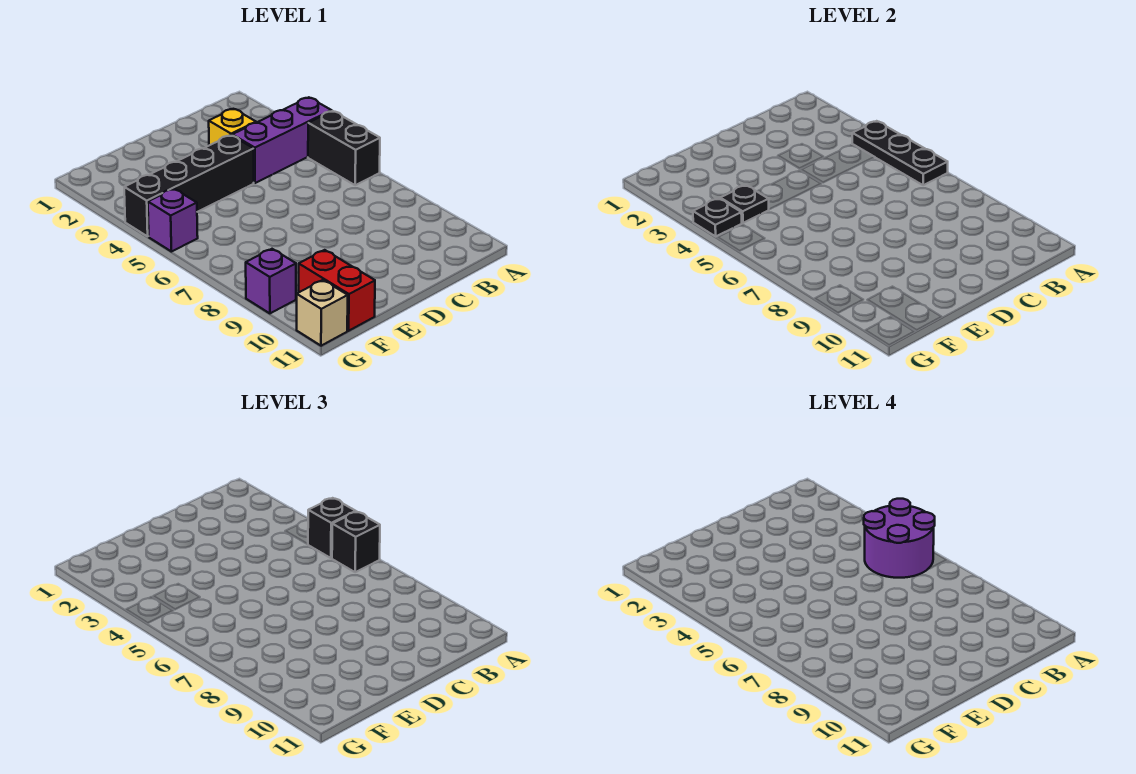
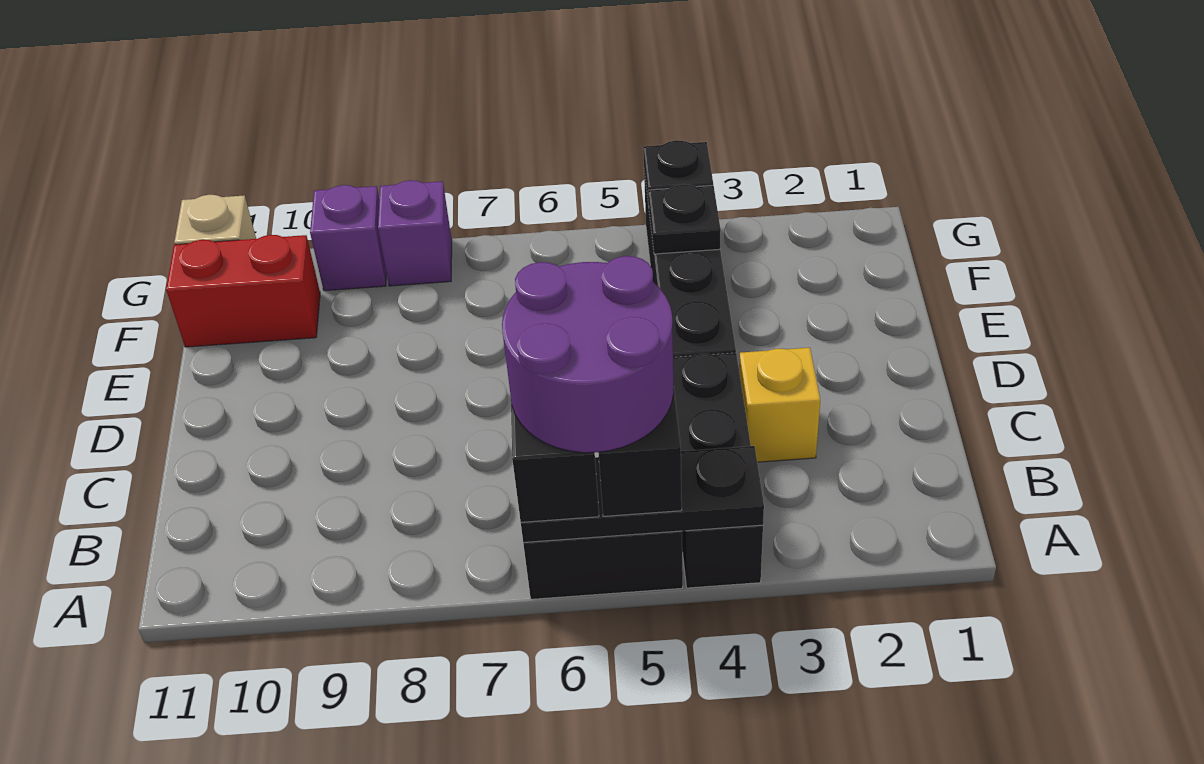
purple brick A4:C4 level 1 -> black brick A4:C4 level 1
purple brick G5 level 1 -> purple brick G8 level 1

